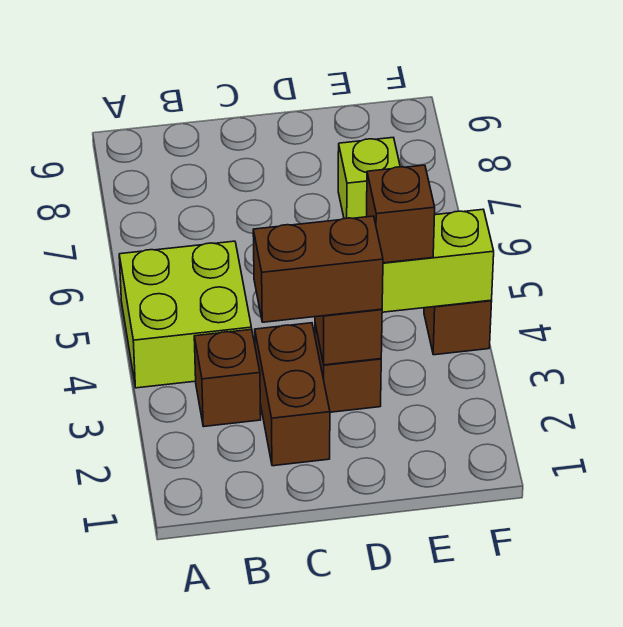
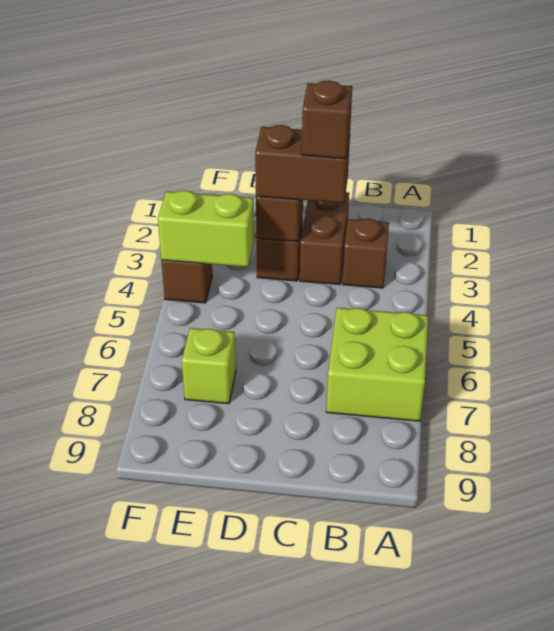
lime brick A4:B5 level 1 -> lime brick A6:B7 level 1
brown brick E4 level 3 -> brown brick C3 level 4

